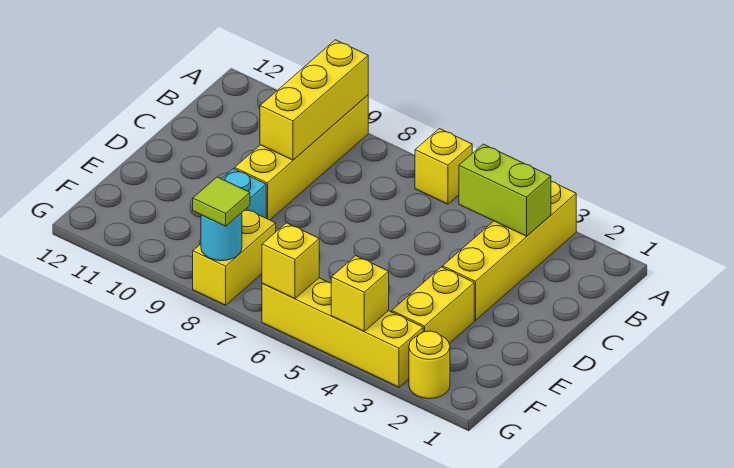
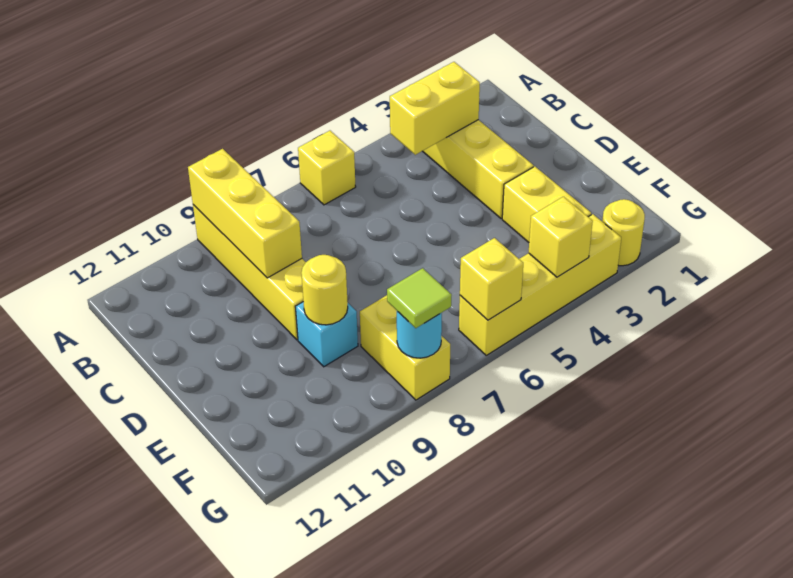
lime brick B3:B4 level 2 -> yellow brick B3:B4 level 2
none -> yellow round brick E9 level 2

